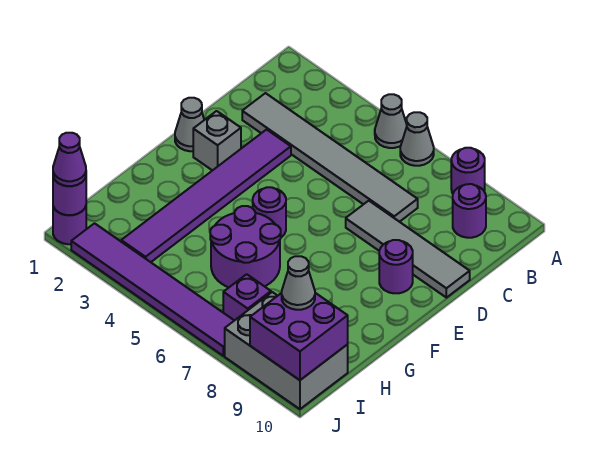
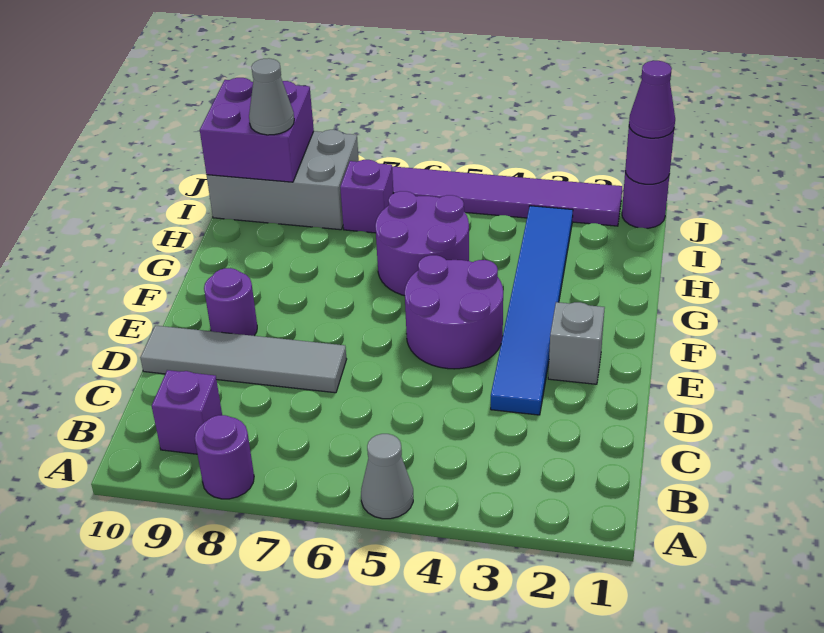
grey cone A6 level 1 -> none
purple round brick B9 level 1 -> purple brick B9 level 1
grey tile C2:C7 level 1 -> none
purple tile D3:I3 level 1 -> blue tile D3:I3 level 1
grey cone E1 level 1 -> none
purple round brick F5 level 1 -> purple round brick E4:F5 level 1

